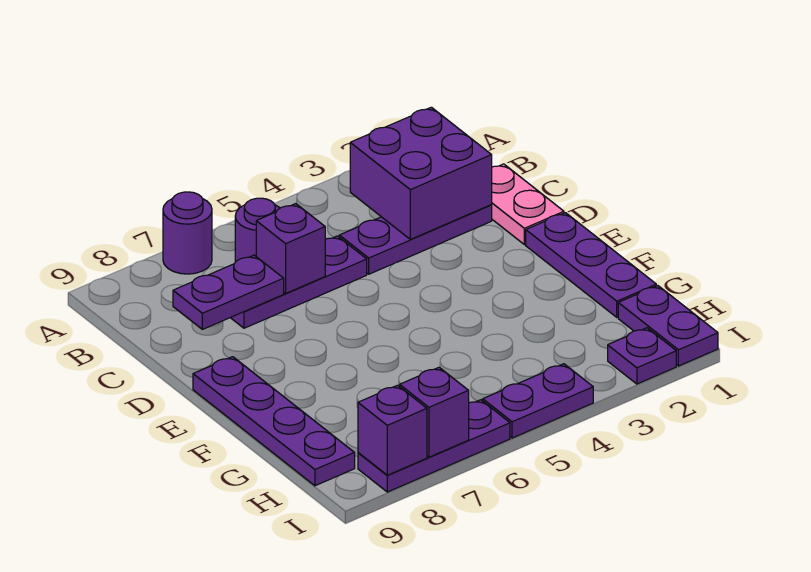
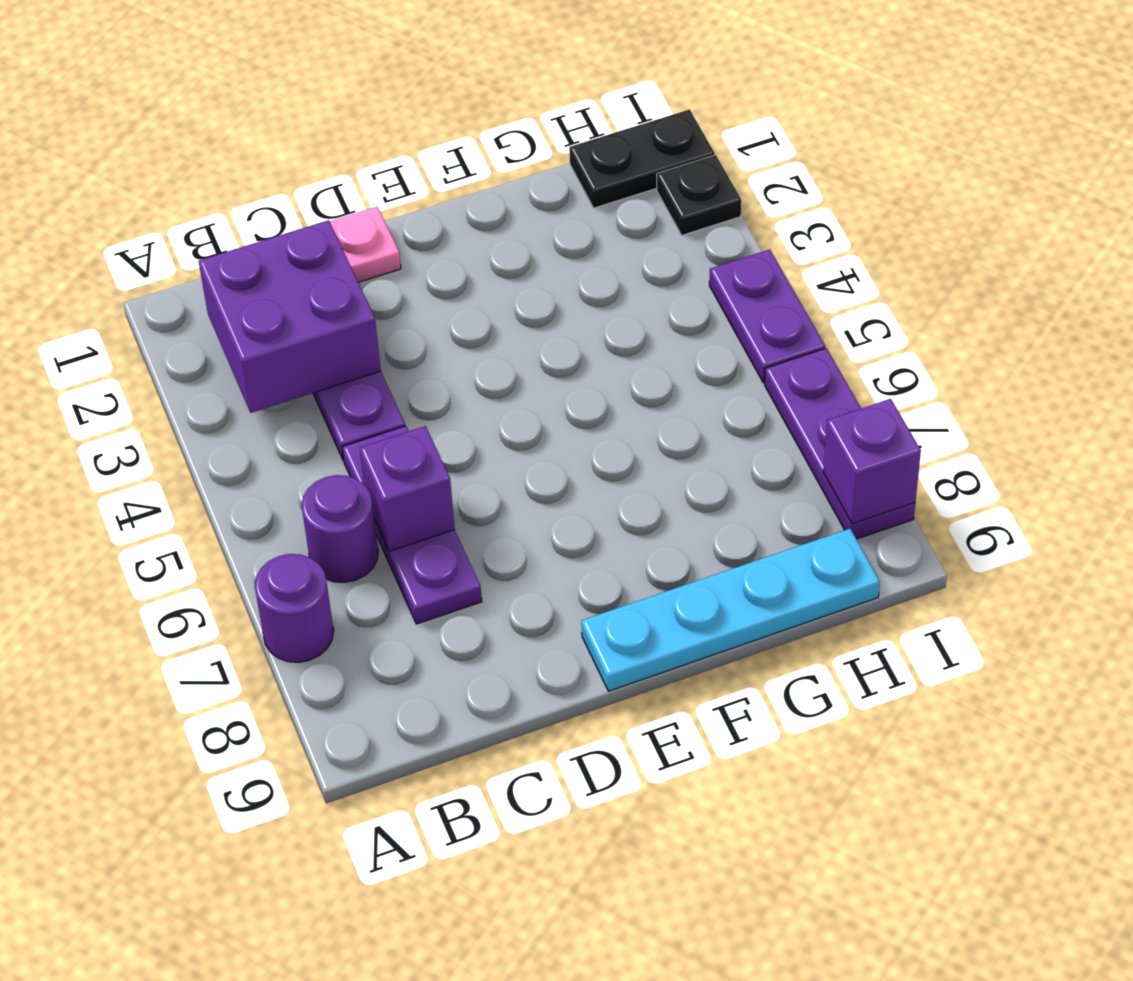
purple plate C7:C8 level 2 -> none
purple plate E1:G1 level 1 -> none
purple plate E9:H9 level 1 -> cyan plate E9:H9 level 1
purple plate H1:I1 level 1 -> black plate H1:I1 level 1
purple plate I2 level 1 -> black plate I2 level 1
purple brick I7 level 2 -> none

